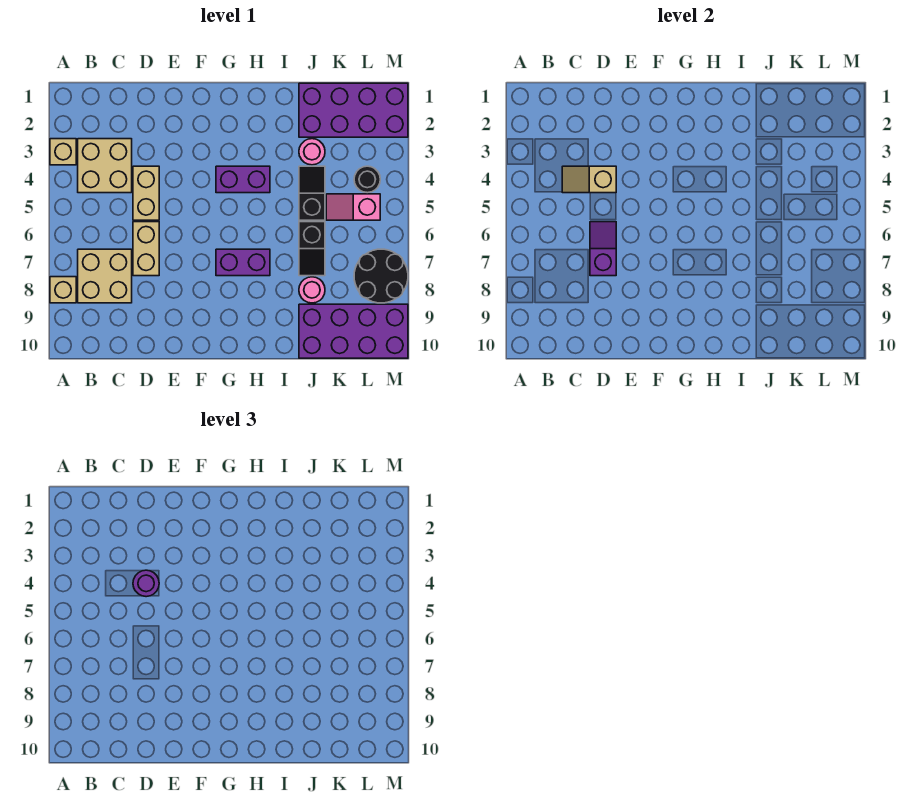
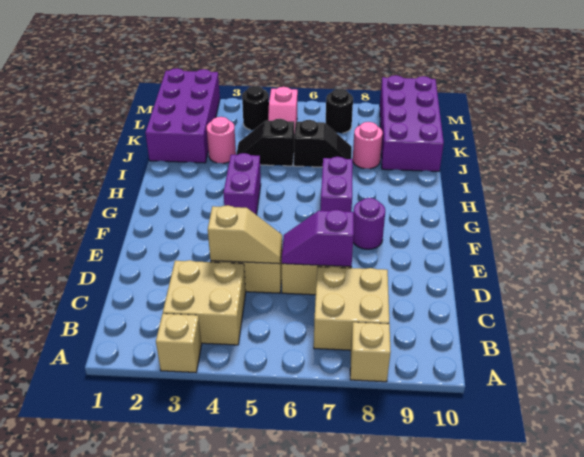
tan slope C4:D4 level 2 top D -> tan slope D4:D5 level 2 top 4
purple round brick D4 level 3 -> purple round brick F8 level 1
black round brick L7:M8 level 1 -> black round brick L7 level 1

